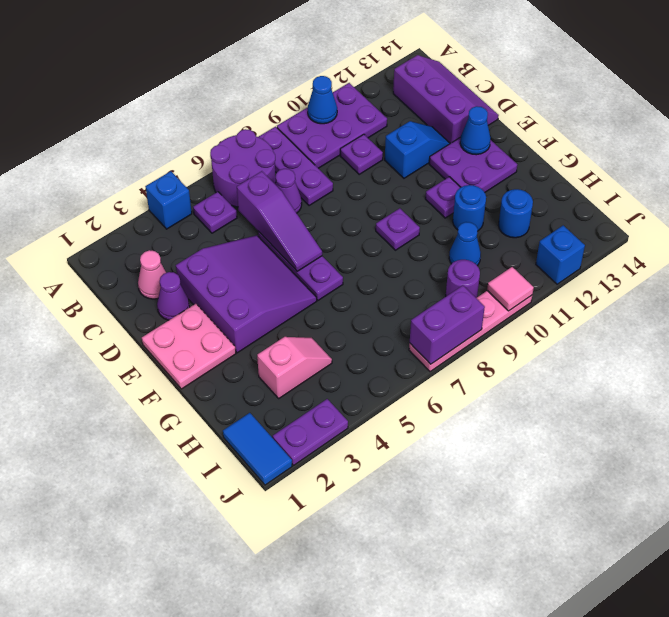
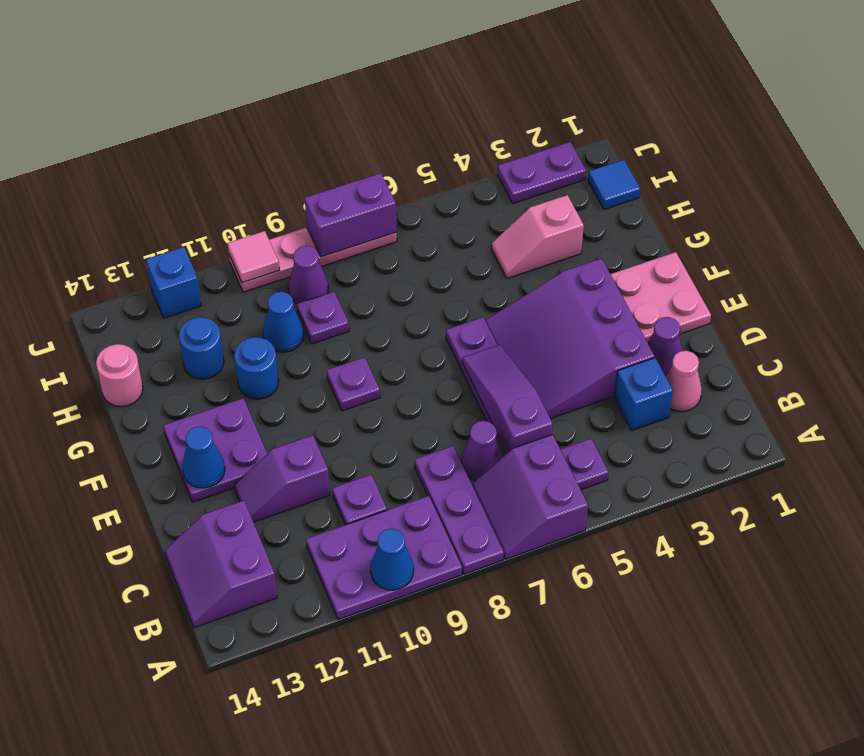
blue brick A4 level 1 -> blue brick C3 level 1
purple round brick A6:B7 level 1 -> purple slope A6:B7 level 1 top 6
purple slope B13:D14 level 1 top 13 -> purple slope B13:C14 level 1 top 13
blue slope D11:D12 level 1 top 11 -> purple slope D11:D12 level 1 top 11
purple plate F11 level 1 -> purple plate H9 level 1
none -> pink round brick H14 level 1
blue tile I1:J1 level 1 -> blue tile I1 level 1
purple round brick I9 level 1 -> purple cone I9 level 1

